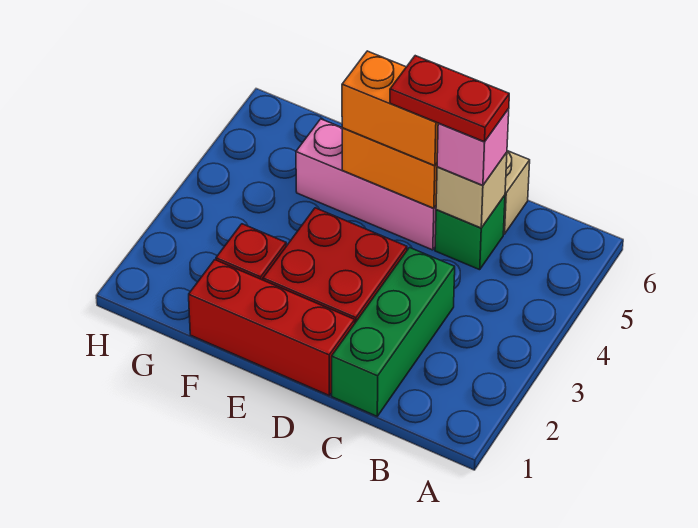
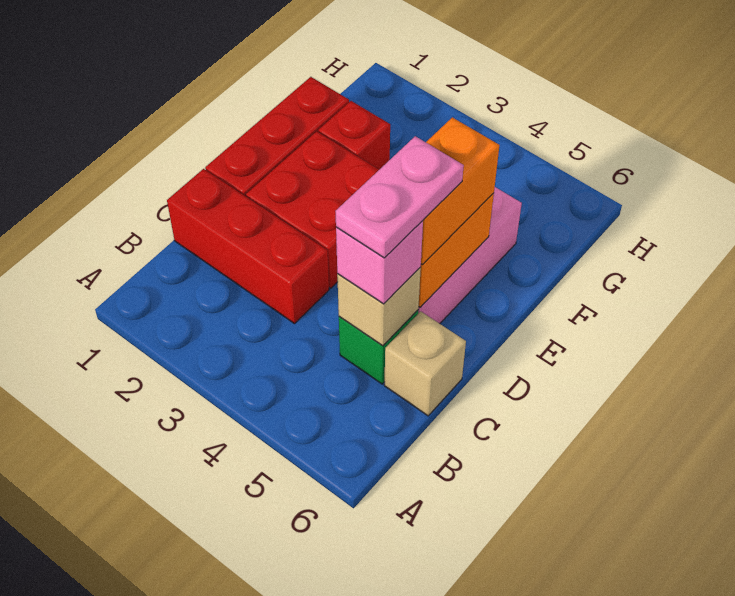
green brick C1:C3 level 1 -> red brick C1:C3 level 1
red plate C5:D5 level 4 -> pink plate C5:D5 level 4

